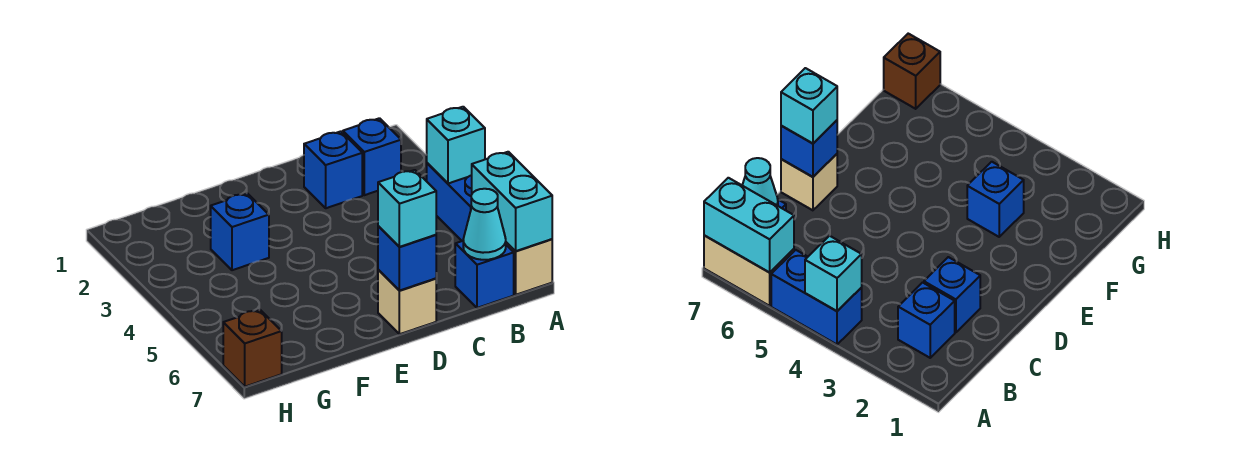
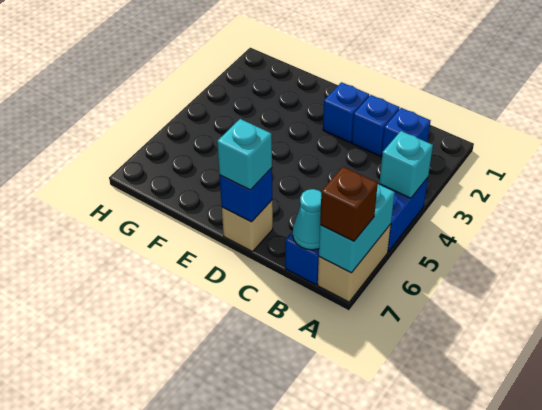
blue brick F3 level 1 -> blue brick D2 level 1
brown brick H7 level 1 -> brown brick A7 level 3

